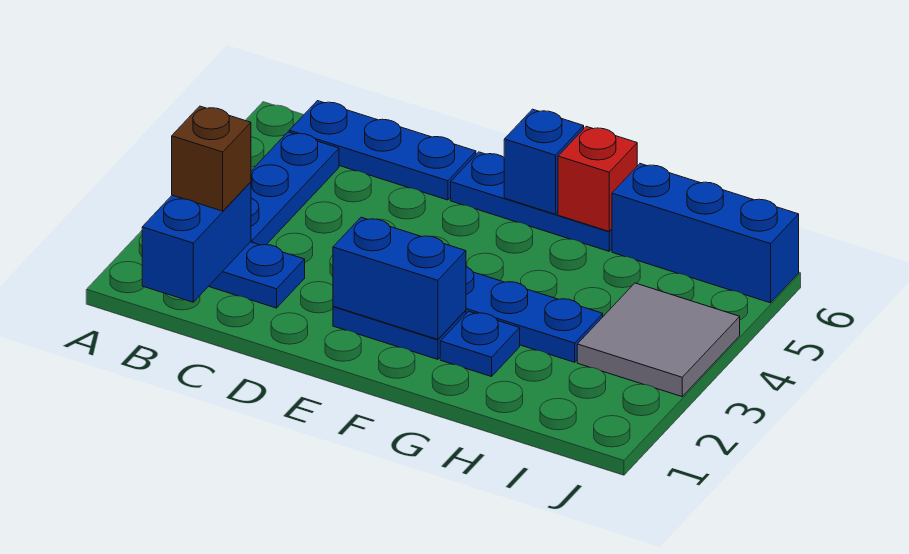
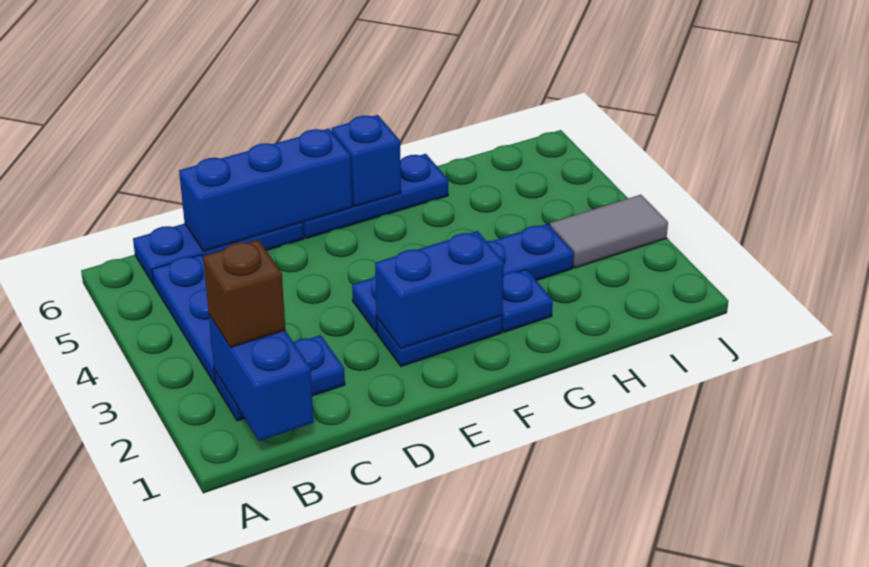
red brick G6 level 2 -> none
blue brick H6:J6 level 1 -> blue brick C6:E6 level 2
grey tile I3:J4 level 1 -> grey tile I3:J3 level 1

